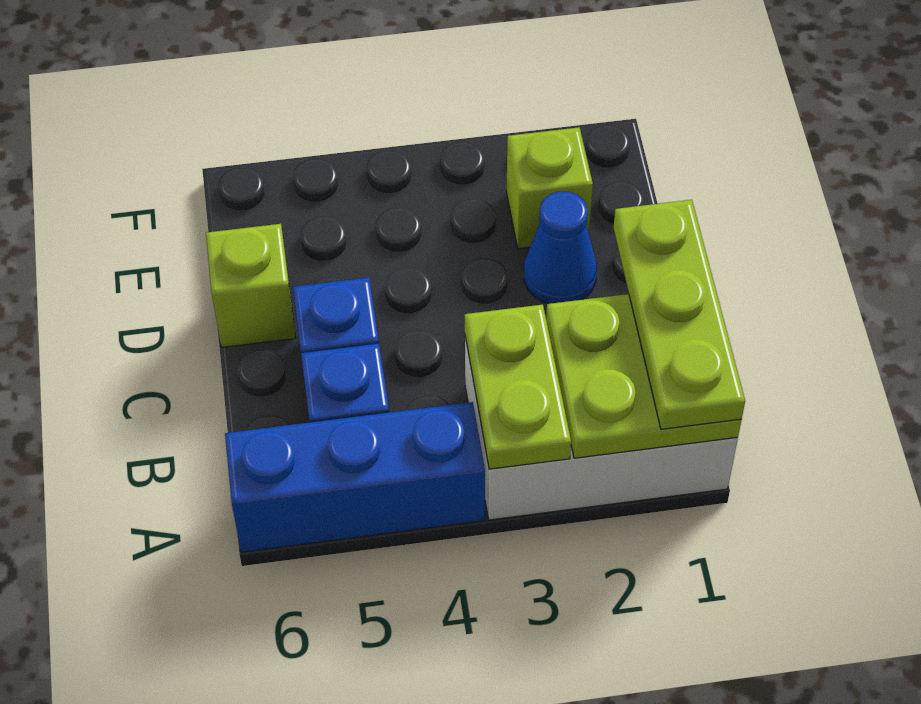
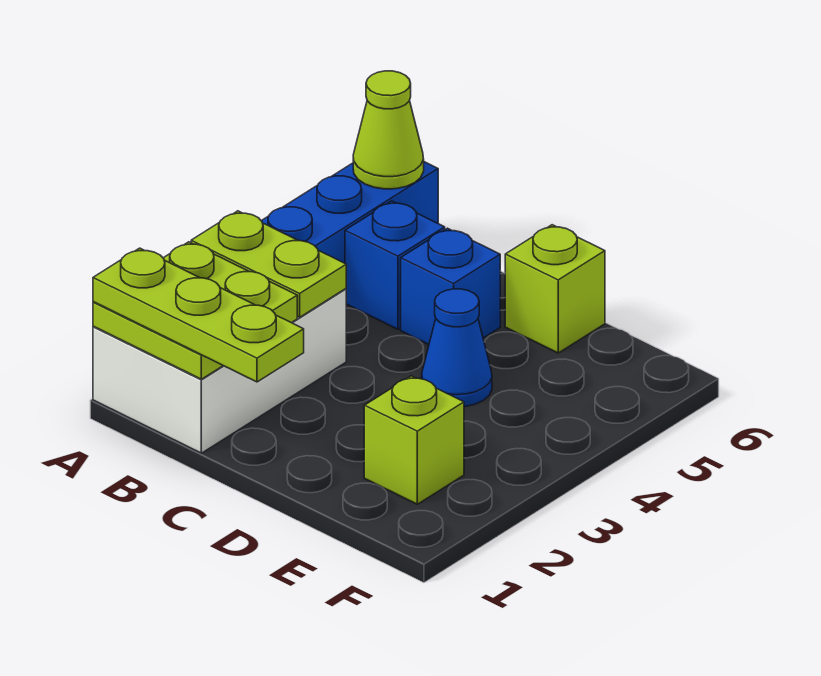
none -> lime cone A6 level 2
blue cone D2 level 1 -> blue cone D4 level 1

